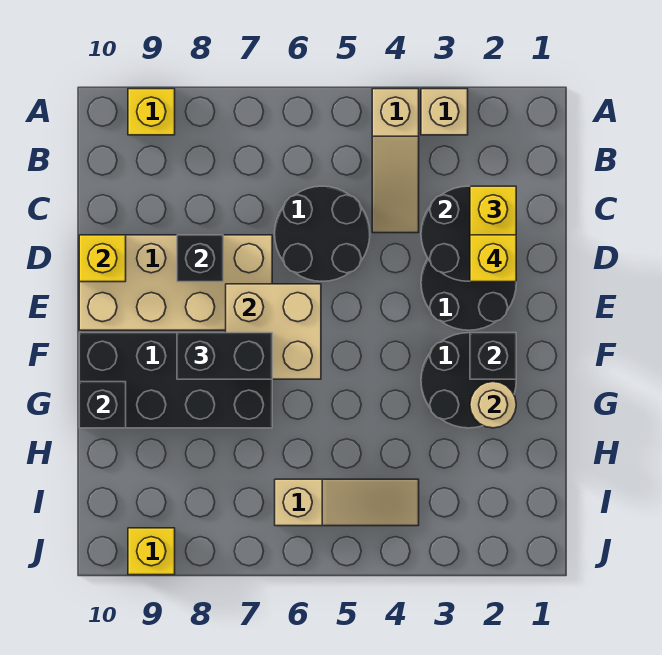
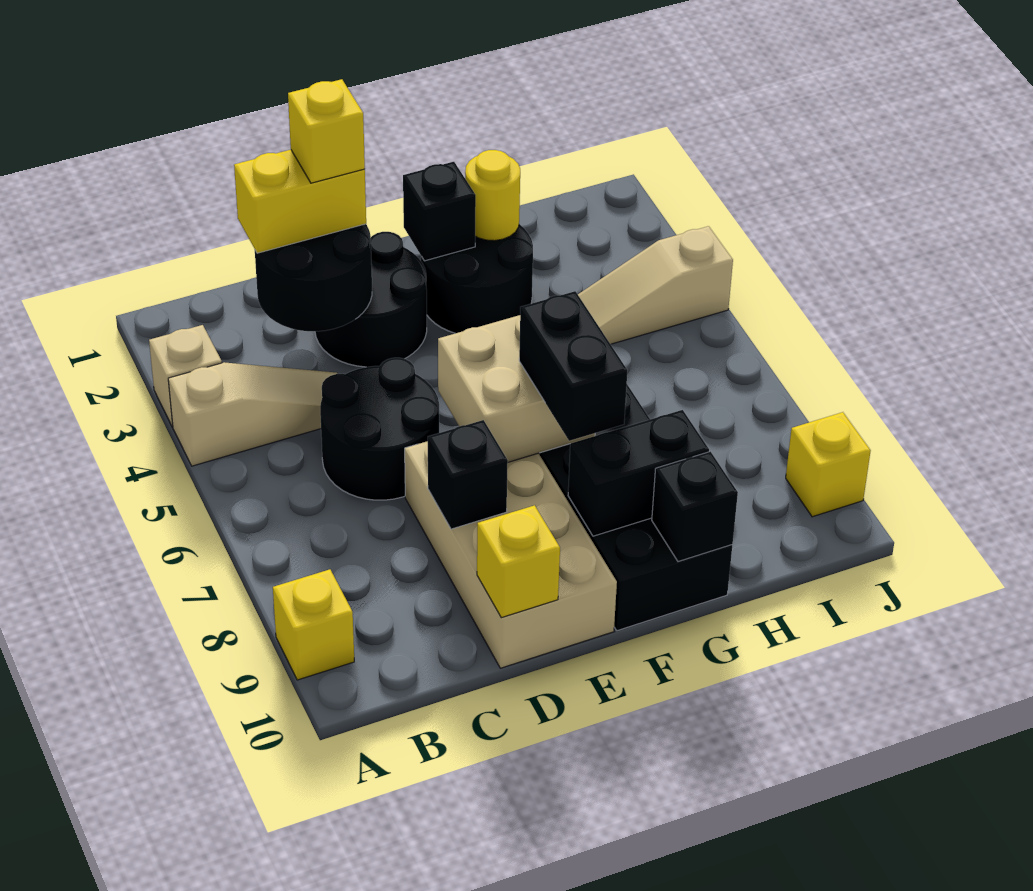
none -> black brick F9:G9 level 2
tan round brick G2 level 2 -> yellow round brick G2 level 2
tan slope I4:I6 level 1 top 6 -> tan slope H4:J4 level 1 top J

